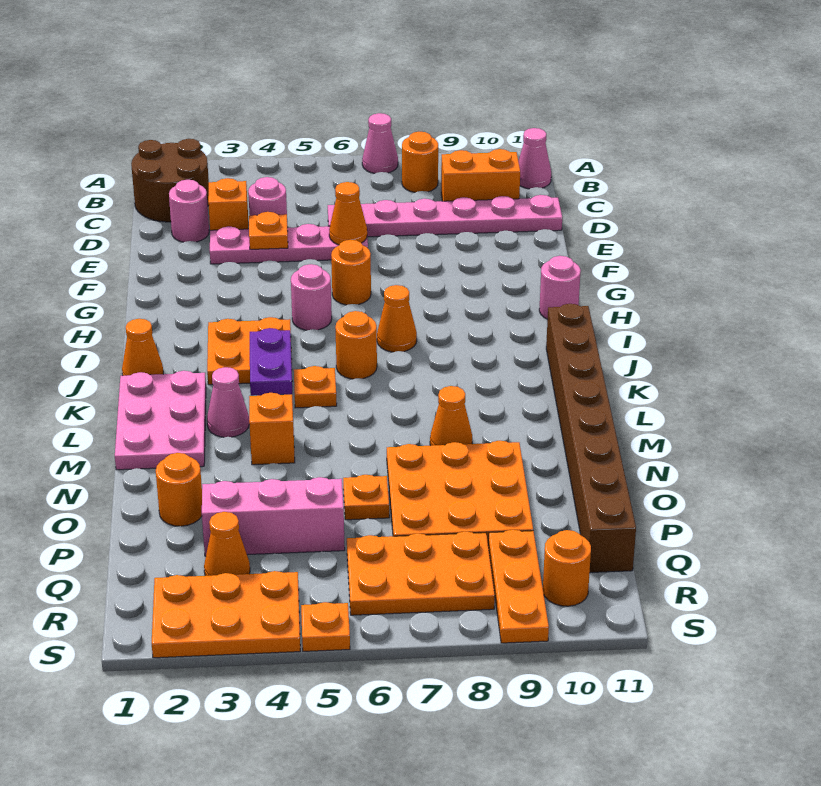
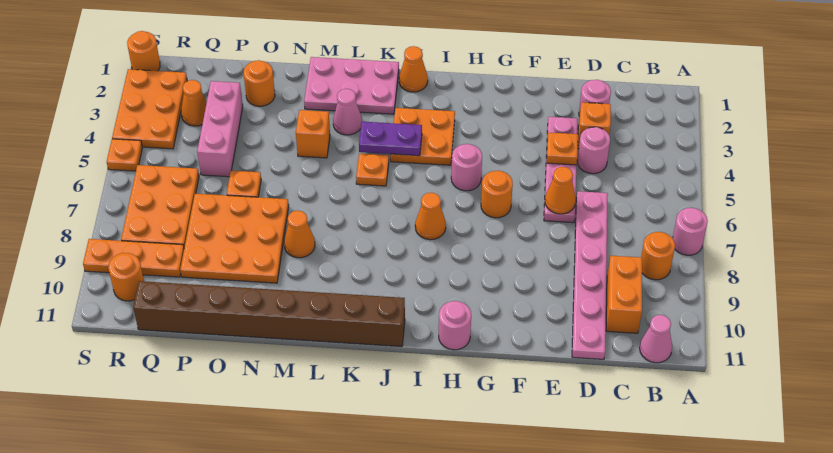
pink cone A7 level 1 -> pink round brick A7 level 1
brown round brick B1:C2 level 1 -> none
orange round brick J6 level 1 -> orange round brick S1 level 1

